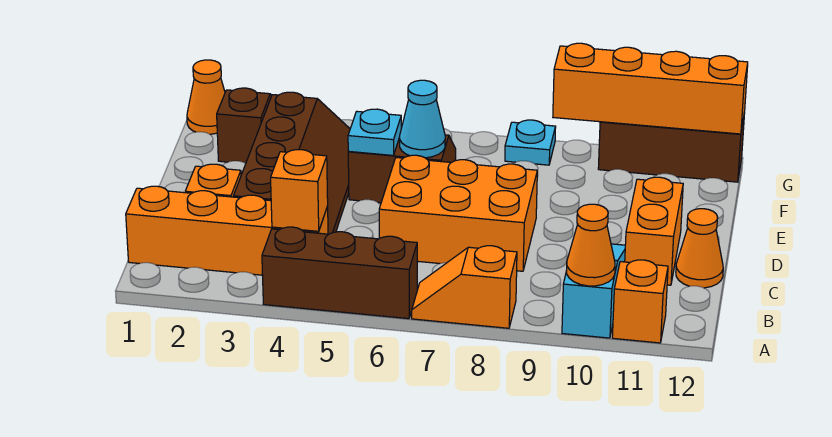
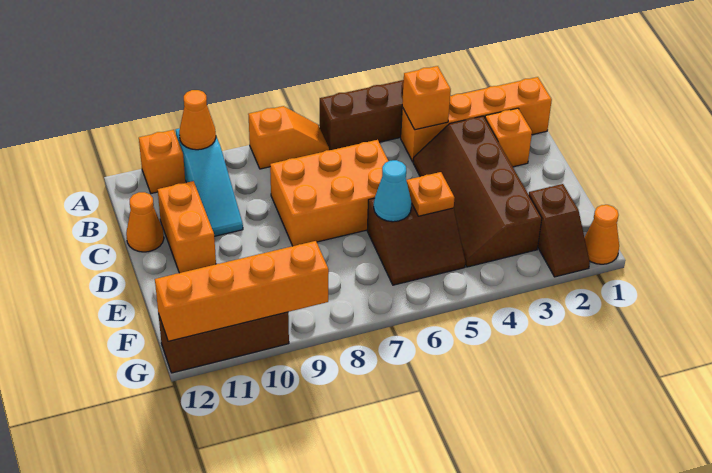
cyan plate E5 level 2 -> orange plate E5 level 2
cyan plate G8 level 1 -> none

